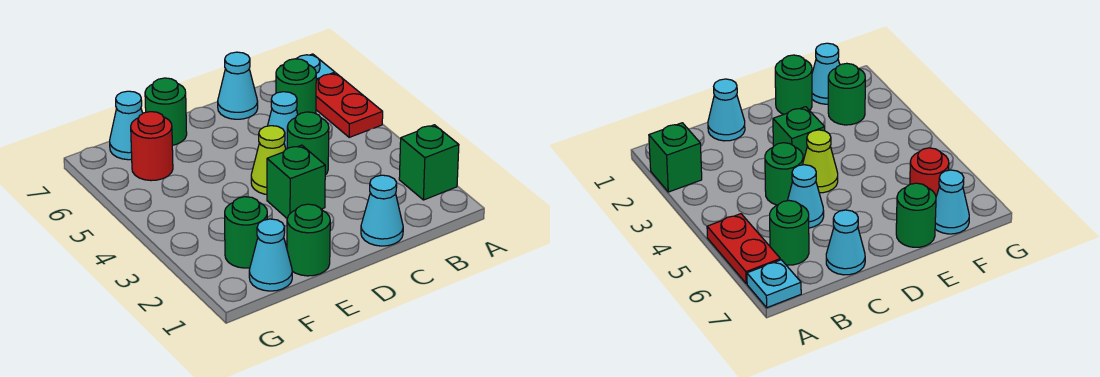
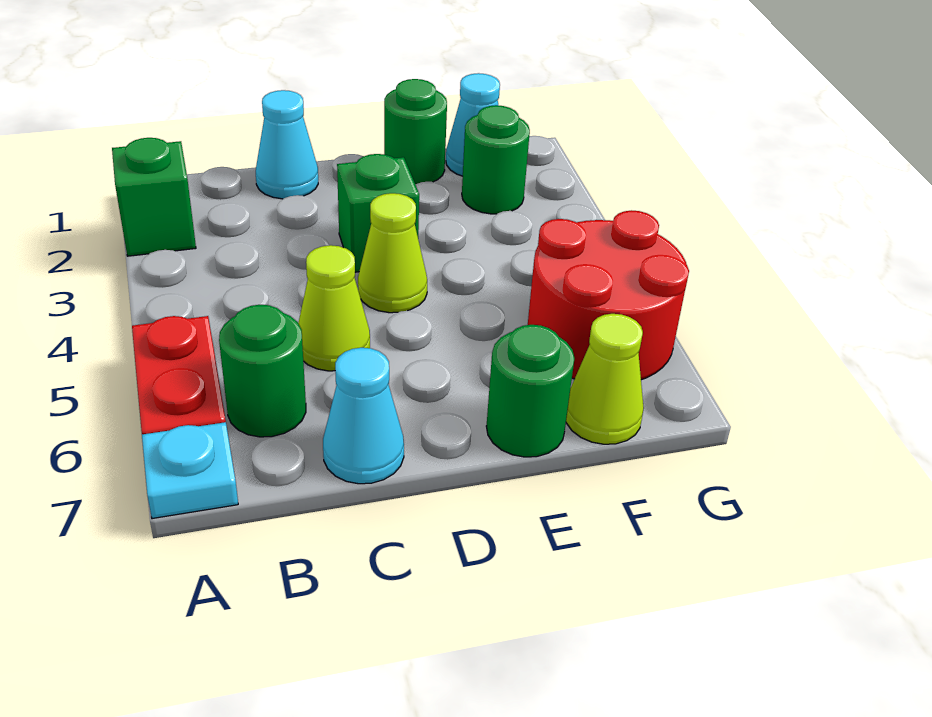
green round brick C4 level 1 -> none
cyan cone C5 level 1 -> lime cone C5 level 1
red round brick F6 level 1 -> red round brick F5:G6 level 1
cyan cone F7 level 1 -> lime cone F7 level 1

